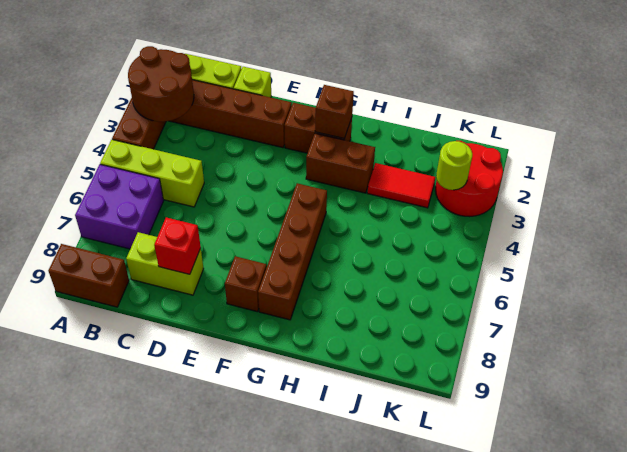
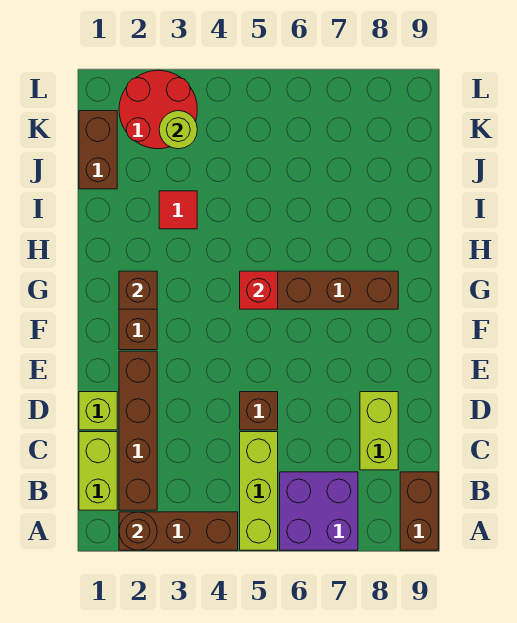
brown round brick A2:B3 level 2 -> brown round brick A2 level 2
red brick D8 level 2 -> red brick G5 level 2
brown brick F8 level 1 -> brown brick D5 level 1
brown brick G3:H3 level 1 -> brown brick J1:K1 level 1
red tile I3:J3 level 1 -> red tile I3 level 1

